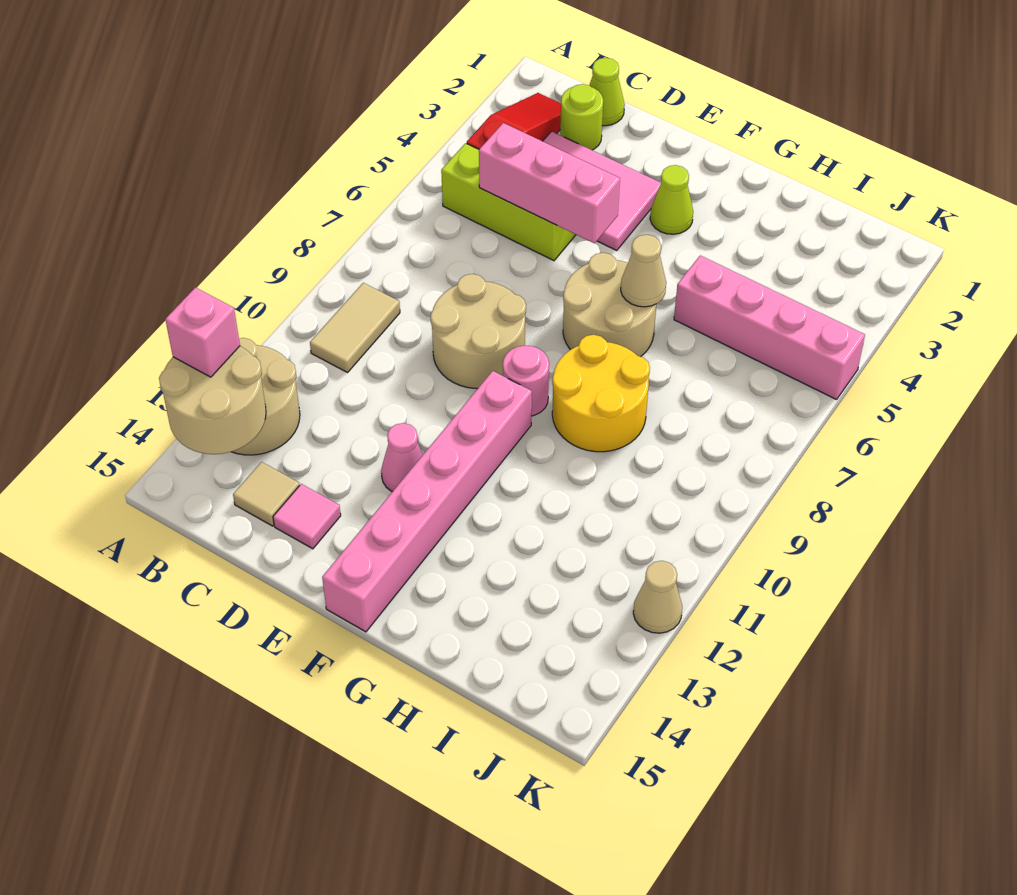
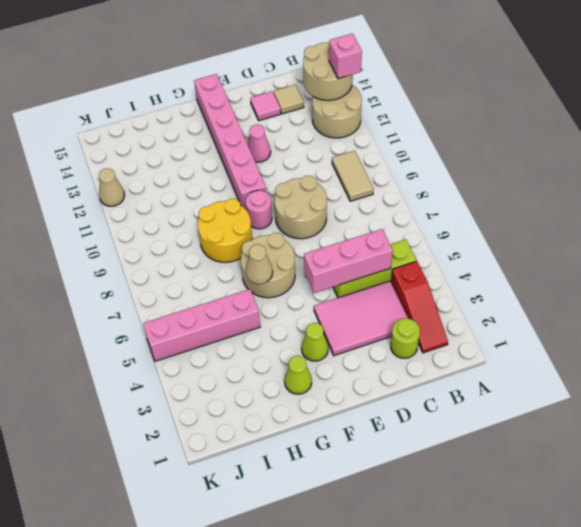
lime cone C1 level 1 -> lime cone G2 level 1

